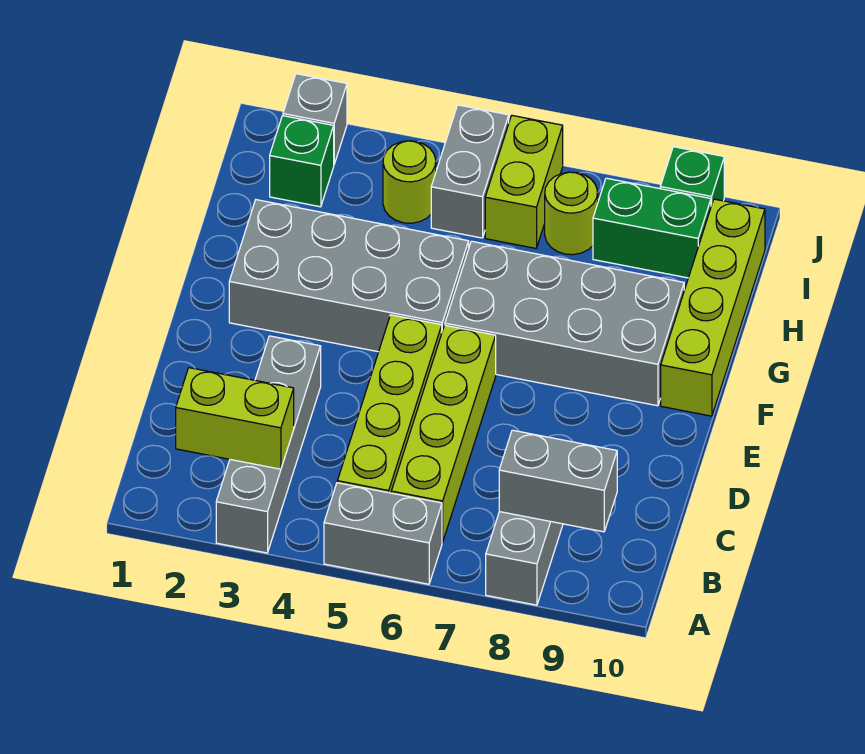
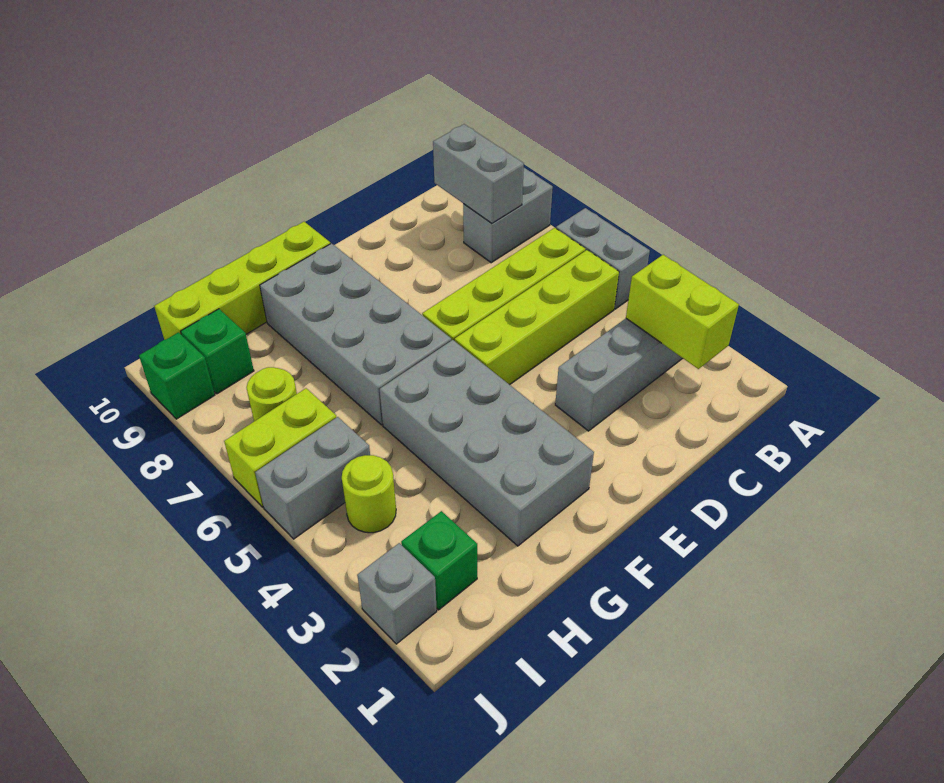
green brick I8:I9 level 1 -> green brick I9 level 1

